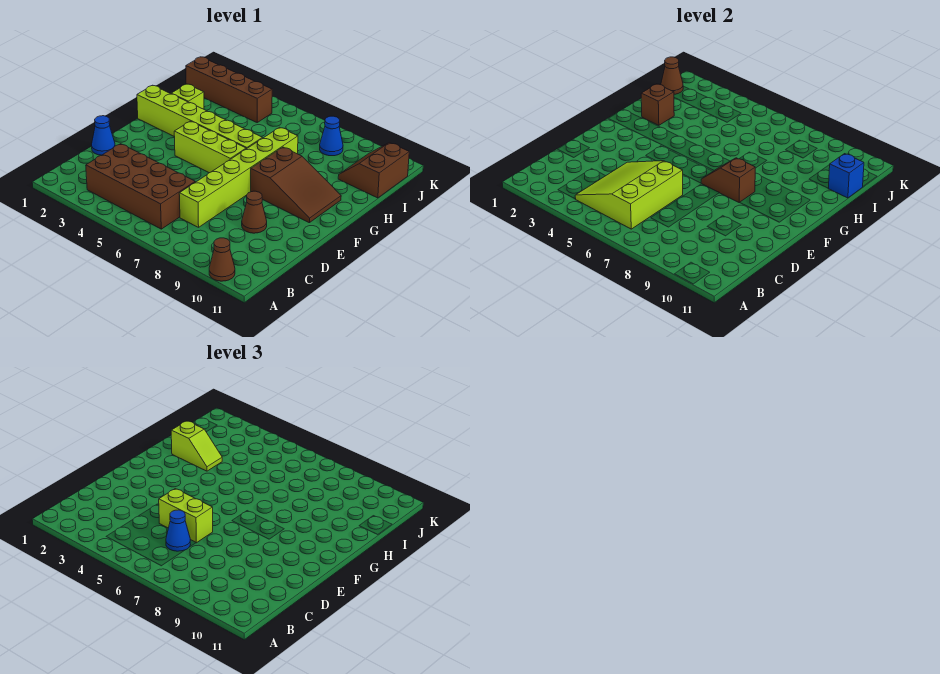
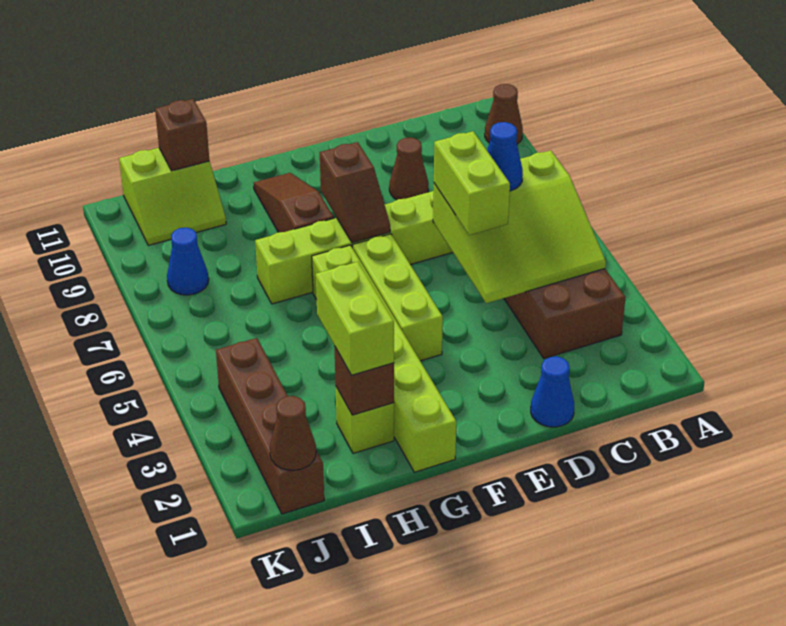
brown slope F8:G10 level 1 top 8 -> brown slope G8:G10 level 1 top 8
lime slope H2:H3 level 3 top 2 -> lime brick H2:H3 level 3
brown slope I10:J11 level 1 top 11 -> lime slope I10:J11 level 1 top 11
blue brick I11 level 2 -> brown brick I11 level 2

